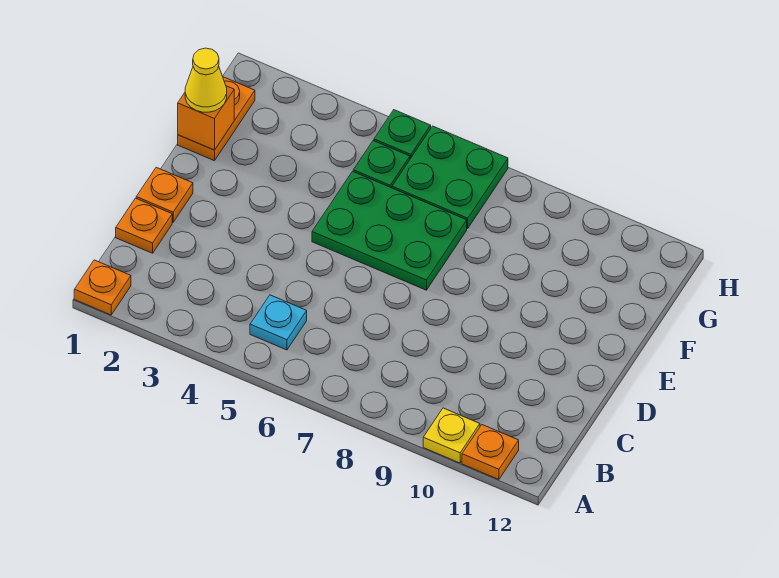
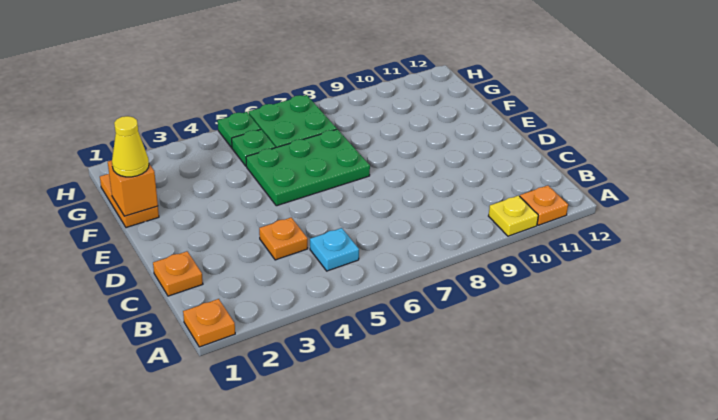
orange plate D1 level 1 -> orange plate C4 level 1

